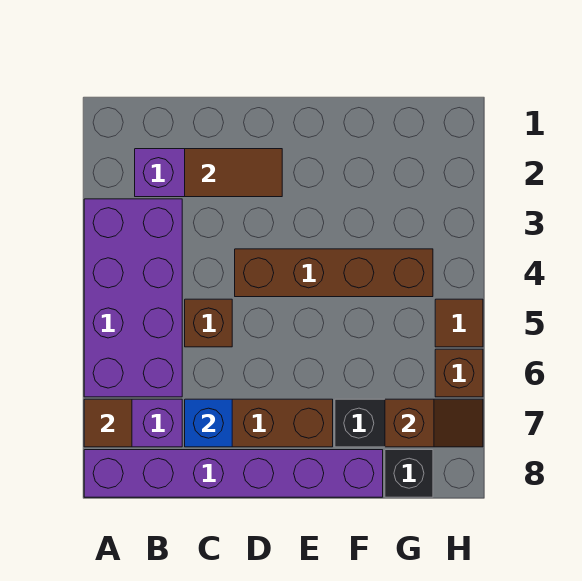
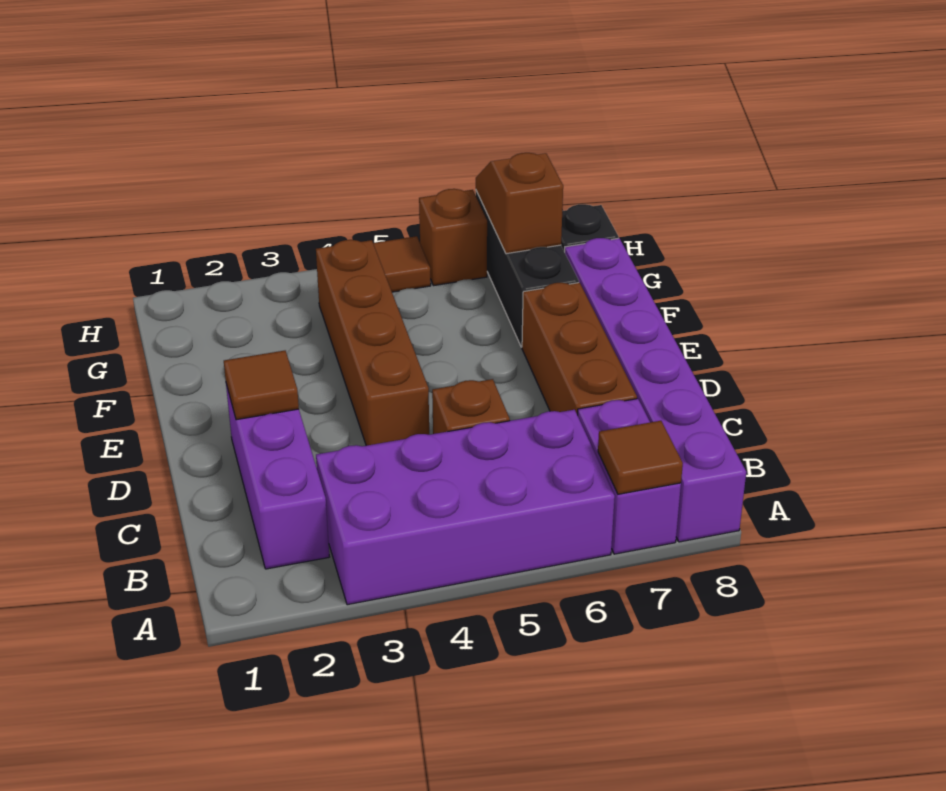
brown tile C2:D2 level 2 -> brown tile D2 level 2
blue brick C7 level 2 -> none

